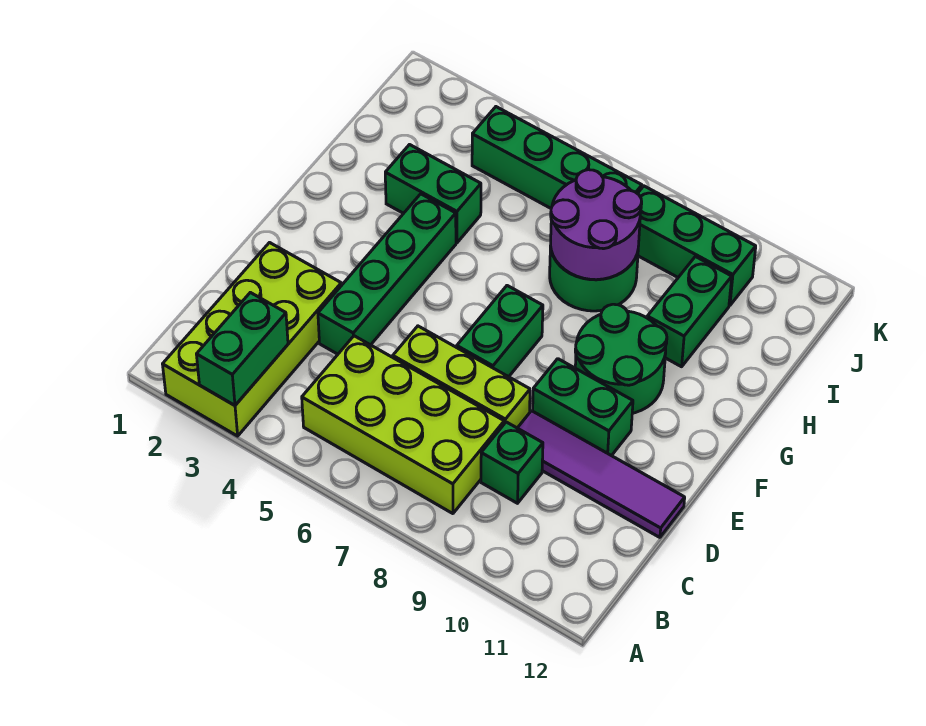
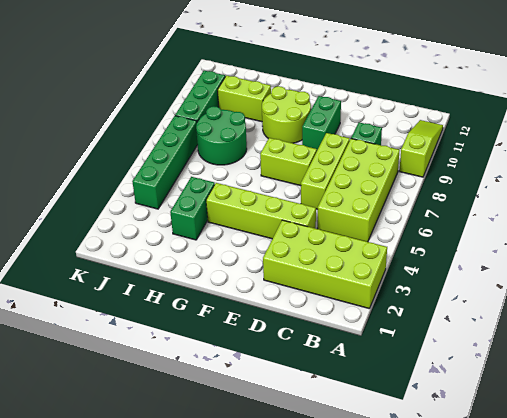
green brick A3:B3 level 2 -> none
none -> lime slope A9:A11 level 1 top 9
green brick D4:G4 level 1 -> lime brick D4:G4 level 1
purple tile D9:D12 level 1 -> none
green brick E7:F7 level 1 -> lime brick E7:F7 level 1
green round brick F9:G10 level 1 -> lime round brick F9:G10 level 1
purple round brick H7:I8 level 2 -> none
green brick H10:I10 level 1 -> lime brick H10:I10 level 1

